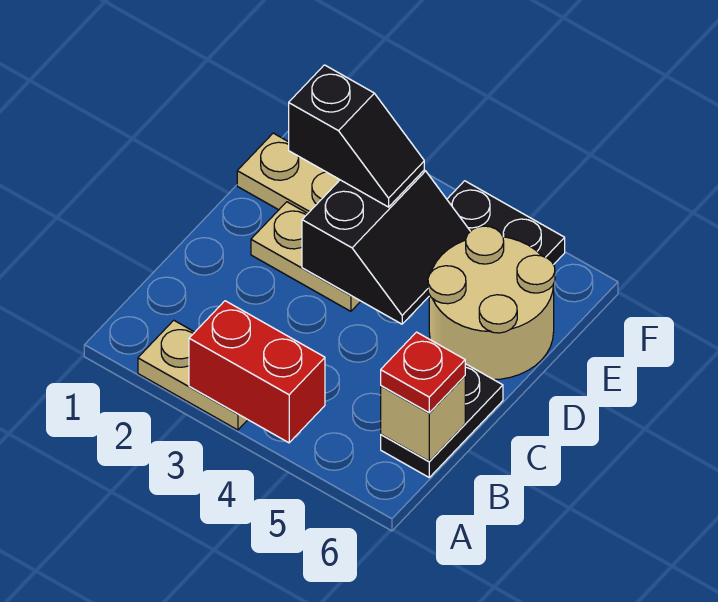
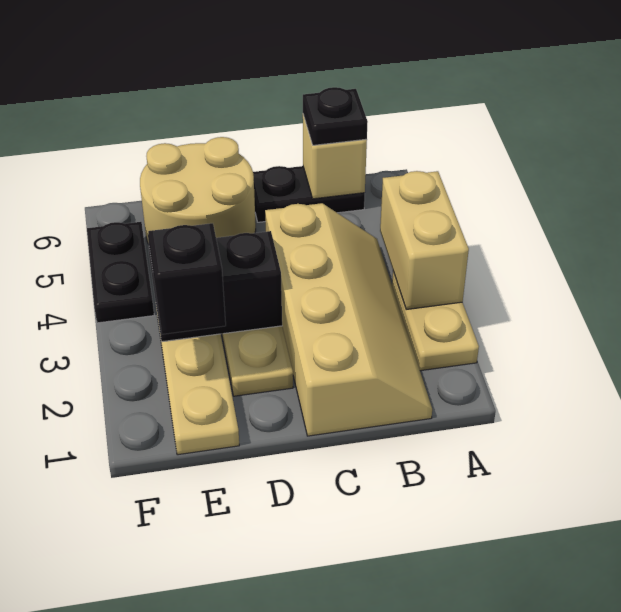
red brick A3:A4 level 2 -> tan brick A3:A4 level 2
none -> tan slope B1:C4 level 1 top C
red plate B6 level 3 -> black plate B6 level 3

